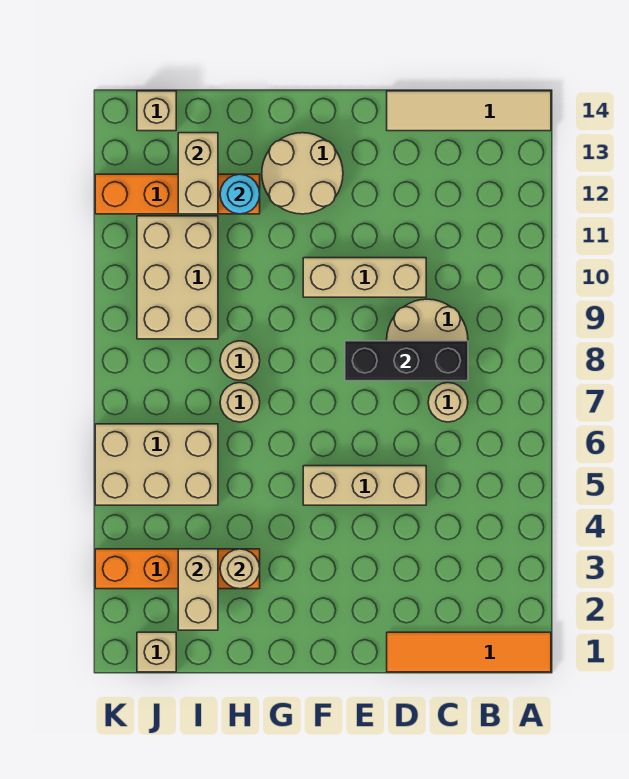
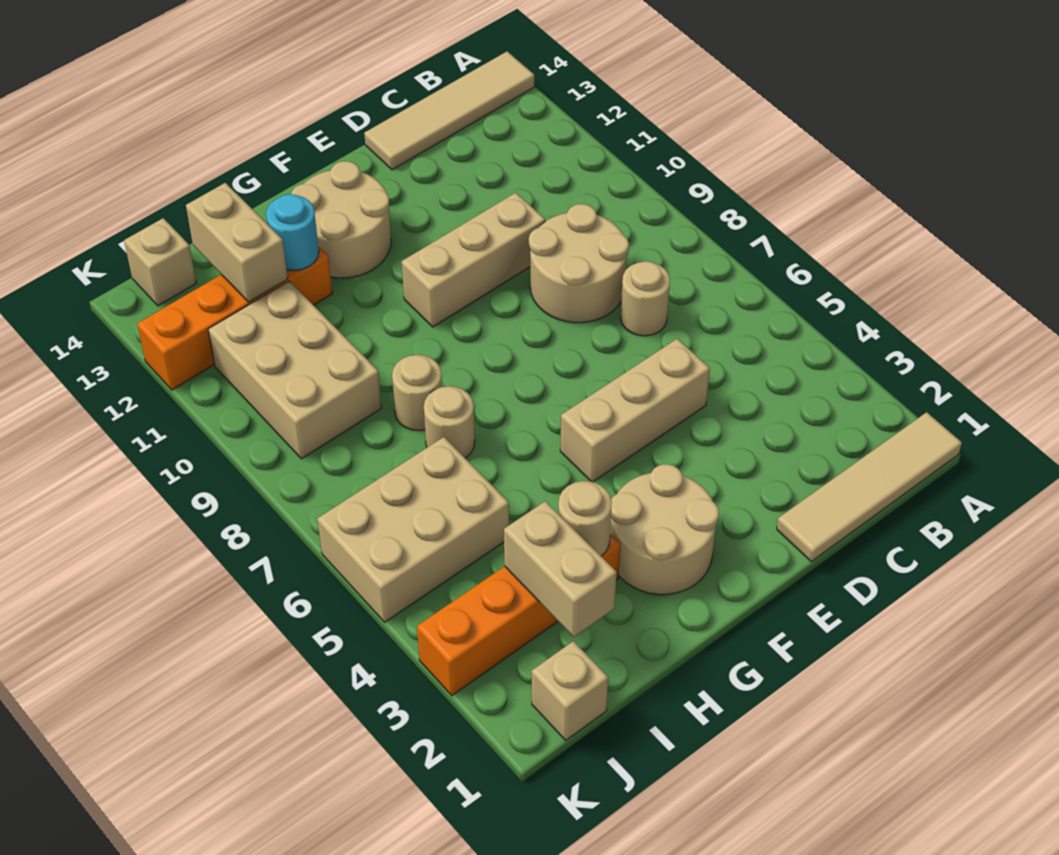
orange tile A1:D1 level 1 -> tan tile A1:D1 level 1
black brick C8:E8 level 2 -> none
none -> tan round brick F2:G3 level 1

